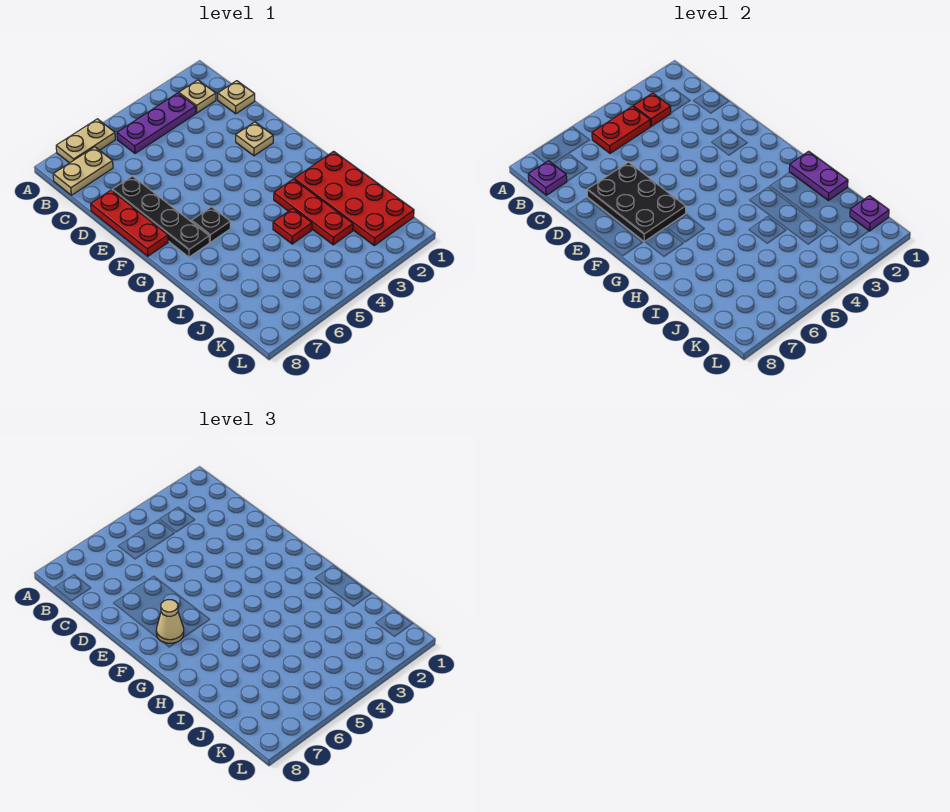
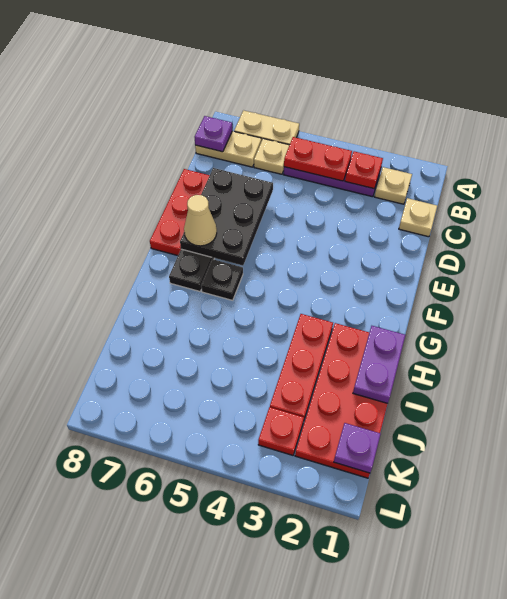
tan plate E2 level 1 -> tan plate B6 level 1
red plate I4 level 1 -> red plate K3 level 1

